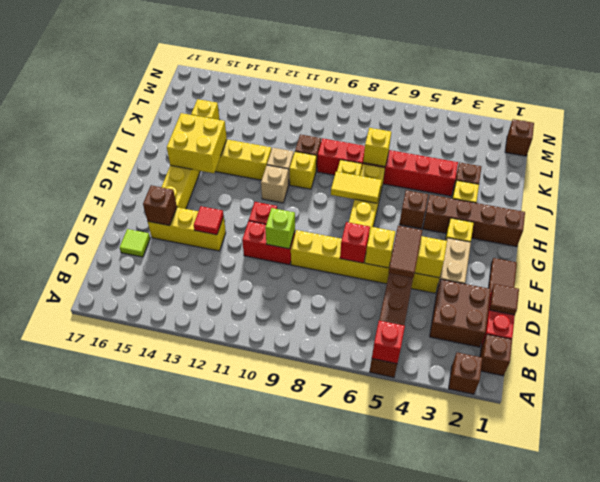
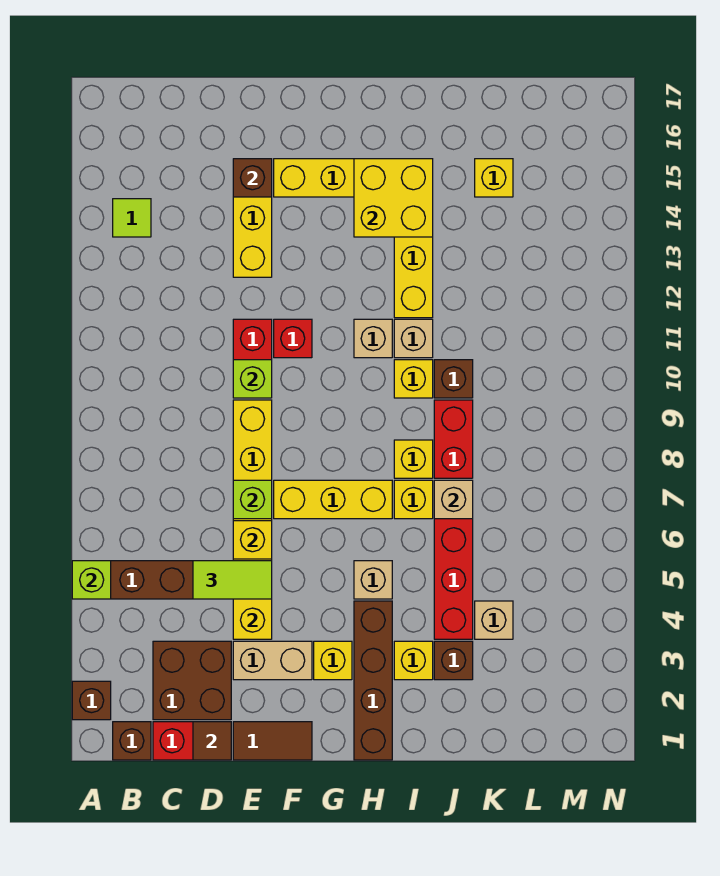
red brick A5 level 2 -> lime brick A5 level 2
brown tile D5:E5 level 3 -> lime tile D5:E5 level 3
lime tile D16 level 1 -> lime tile B14 level 1
red brick E7 level 2 -> lime brick E7 level 2
red tile E13 level 2 -> none
brown brick H5 level 1 -> tan brick H5 level 1
yellow tile H7:H8 level 2 -> none
yellow brick J7 level 2 -> tan brick J7 level 2
none -> tan brick K4 level 1
brown brick M1 level 1 -> none

